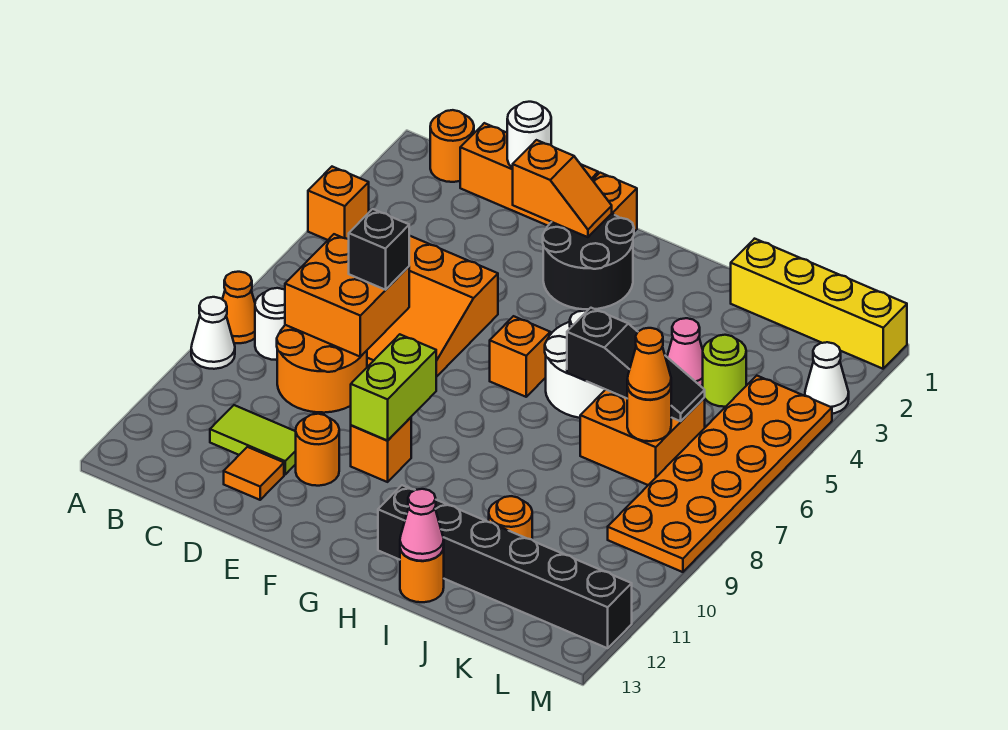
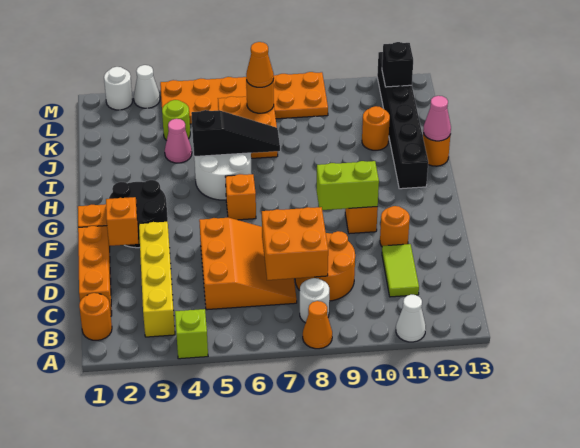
orange brick A4 level 1 -> lime brick A4 level 1
white cone A9 level 1 -> white cone A11 level 1
white round brick D1 level 2 -> white round brick M2 level 1
black brick D7 level 3 -> black brick L12 level 2
orange tile D12 level 1 -> none
black slope I6:K6 level 2 top I -> black slope I5:I7 level 2 top 5
yellow brick J1:M1 level 1 -> yellow brick B3:E3 level 1

